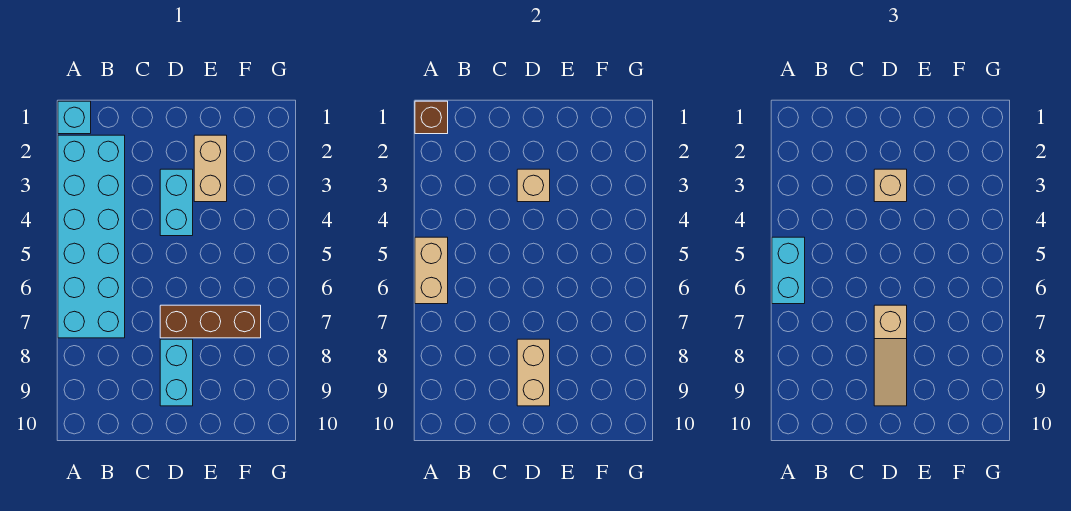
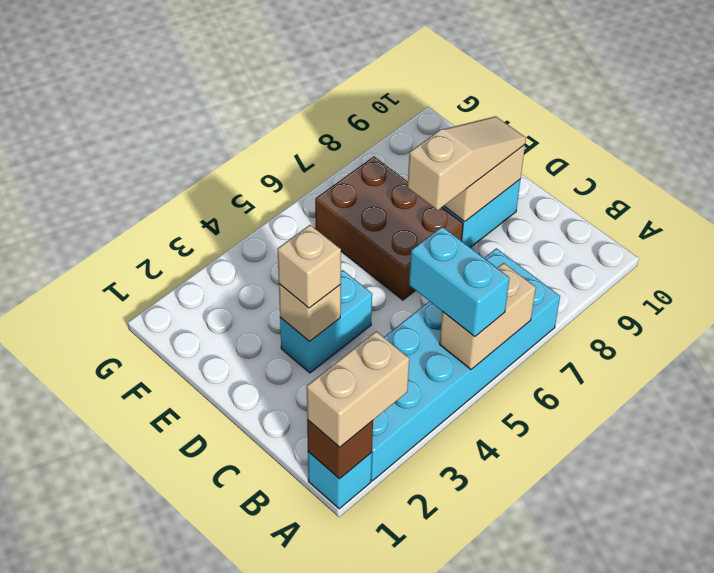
cyan brick A5:A6 level 3 -> cyan brick A5:B5 level 3
brown brick D7:F7 level 1 -> brown brick D6:F7 level 1
tan brick E2:E3 level 1 -> tan brick A1:A2 level 3

